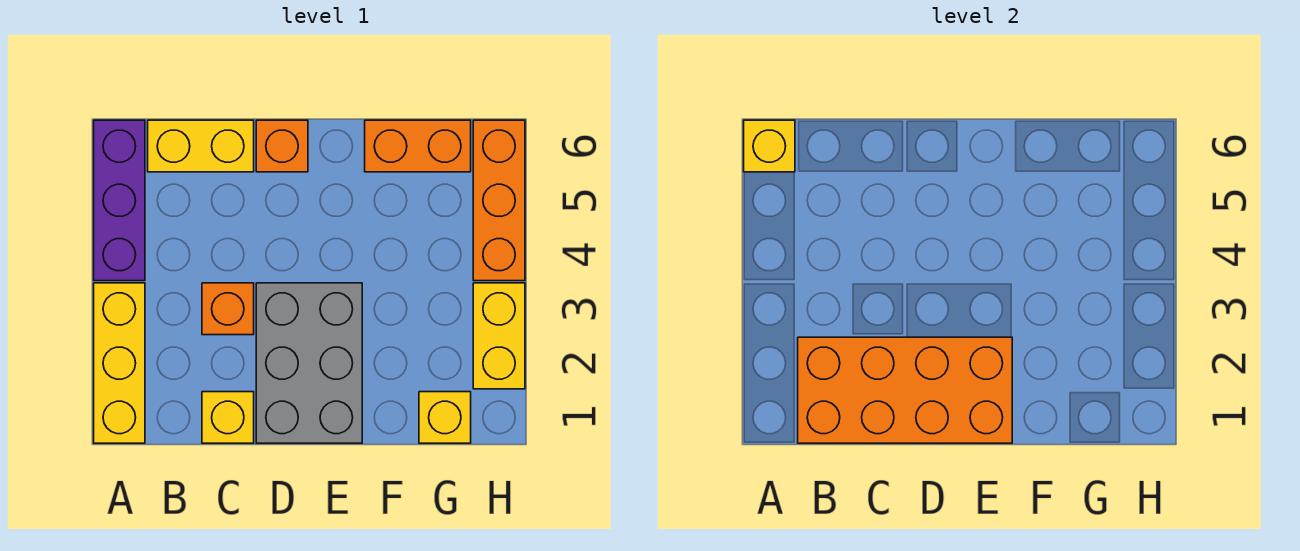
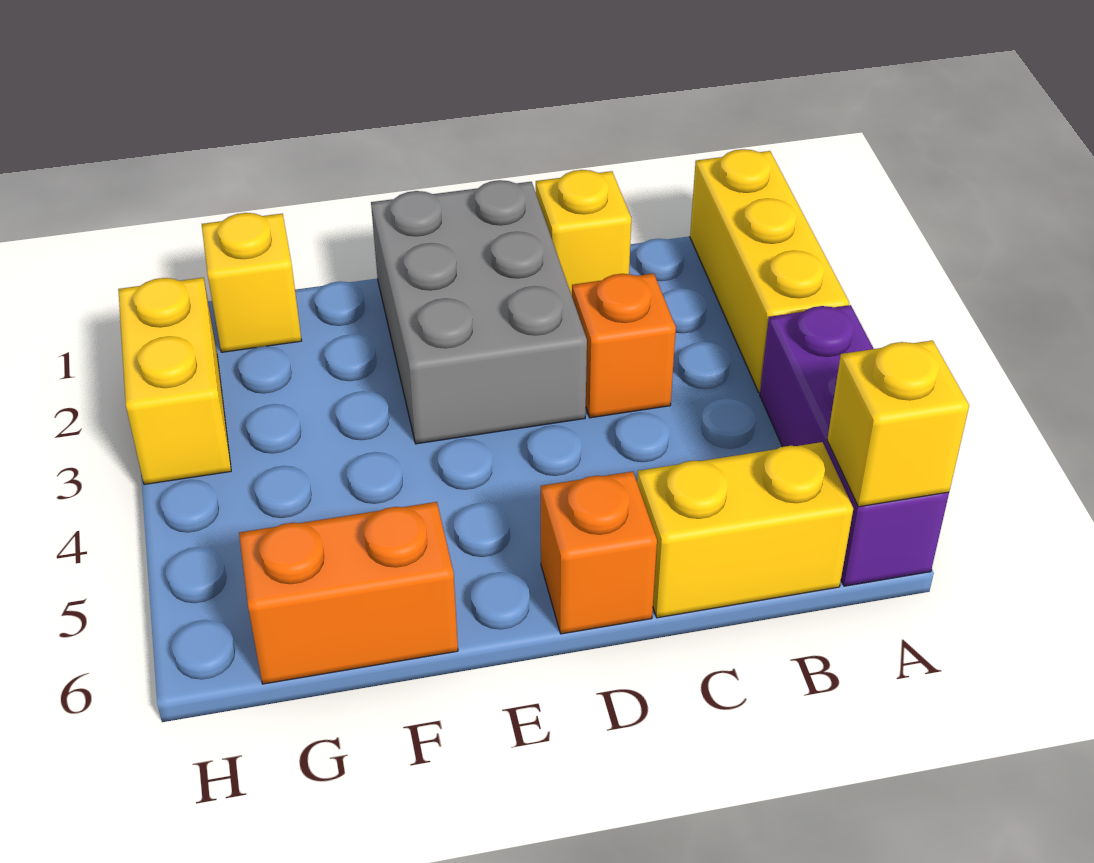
orange brick B1:E2 level 2 -> none
orange brick H4:H6 level 1 -> none

